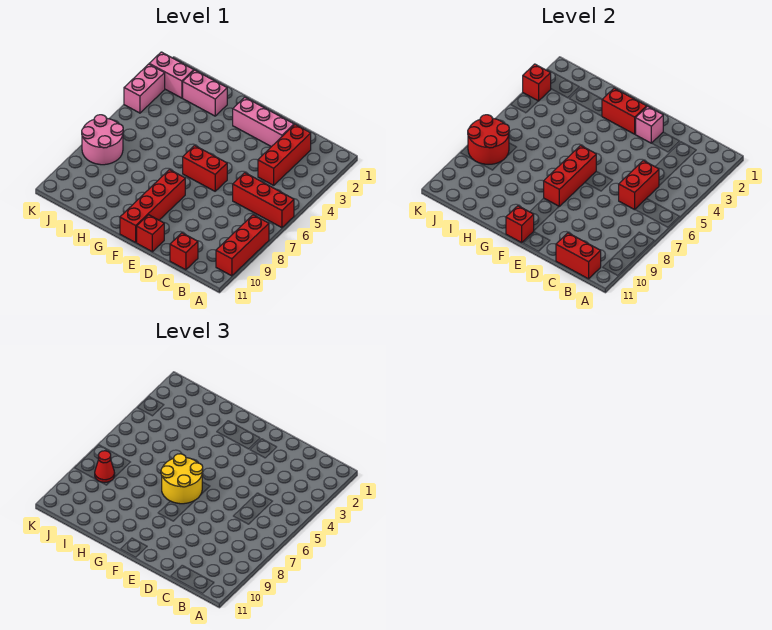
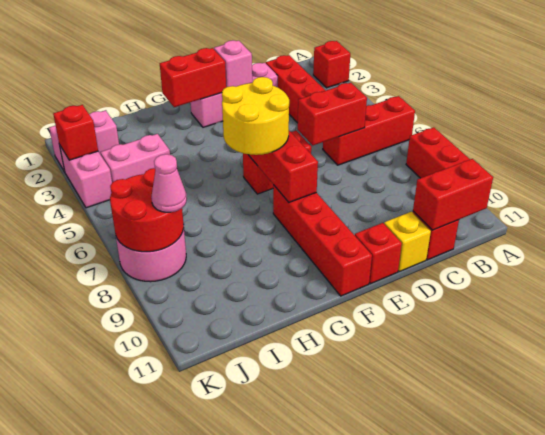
red brick C5:C6 level 2 -> red brick C6:D6 level 2
none -> yellow brick D11 level 1
red brick F11 level 2 -> red brick A2 level 1
pink brick H2:I2 level 1 -> pink brick I4:J4 level 1
red cone J8 level 3 -> pink cone J8 level 3

